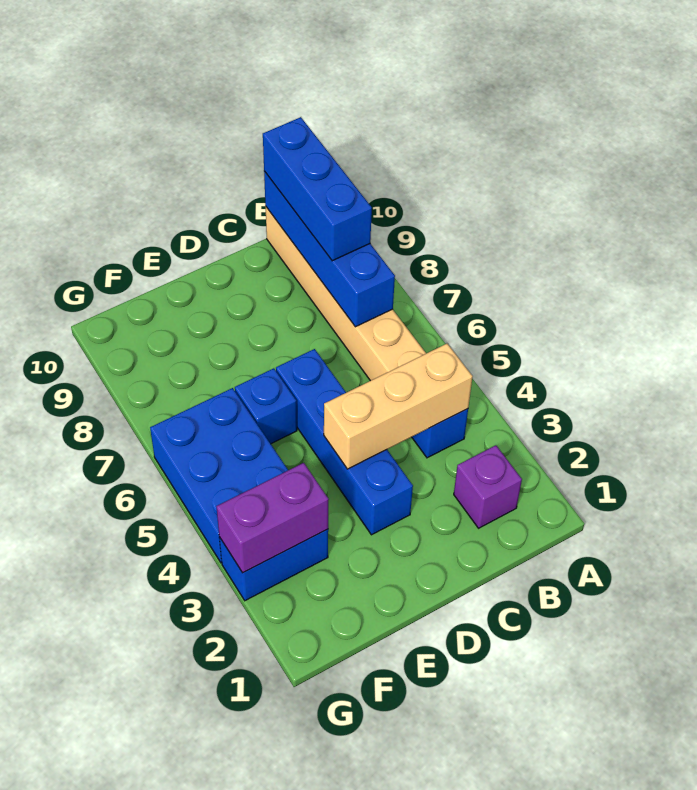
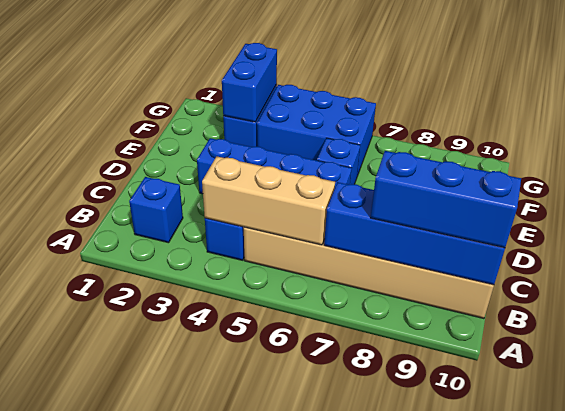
purple brick B2 level 1 -> blue brick B2 level 1
tan brick B4:D4 level 2 -> tan brick B4:B6 level 2
purple brick F3:G3 level 2 -> blue brick F3:G3 level 2

